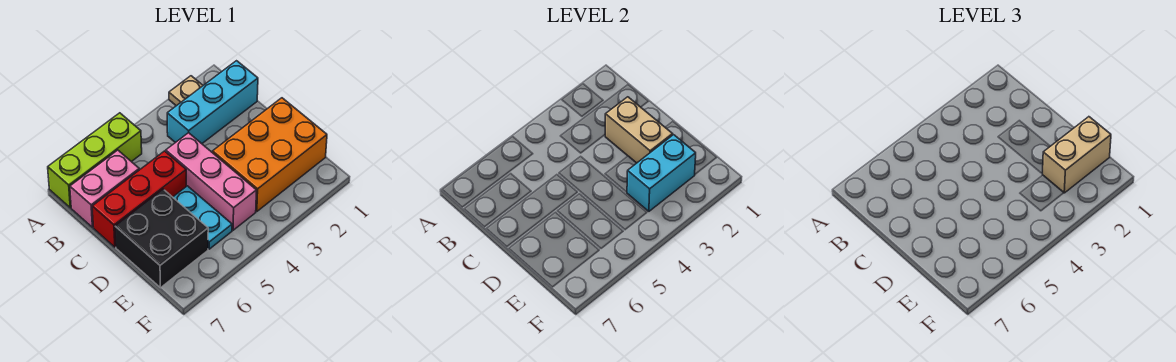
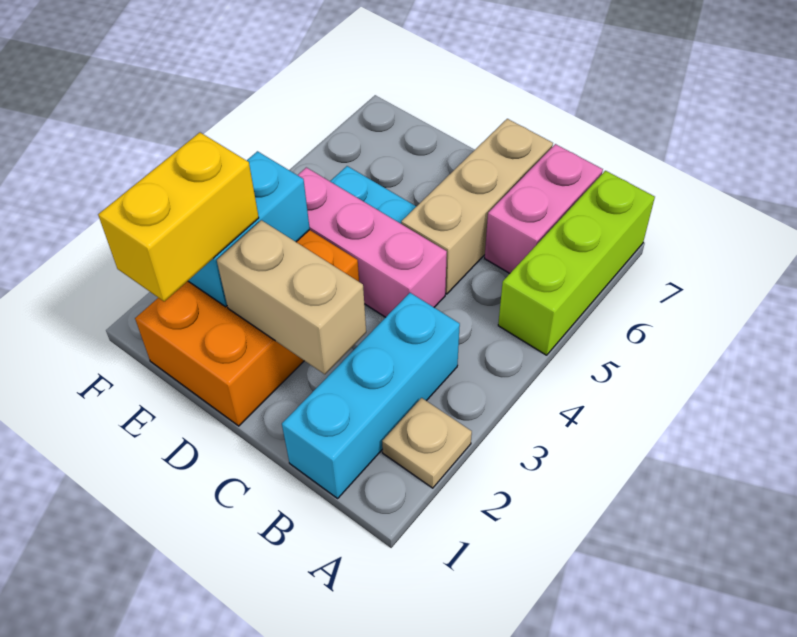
red brick C5:C7 level 1 -> tan brick C5:C7 level 1
black brick D6:E7 level 1 -> none
tan brick E1:E2 level 3 -> yellow brick E1:E2 level 3

